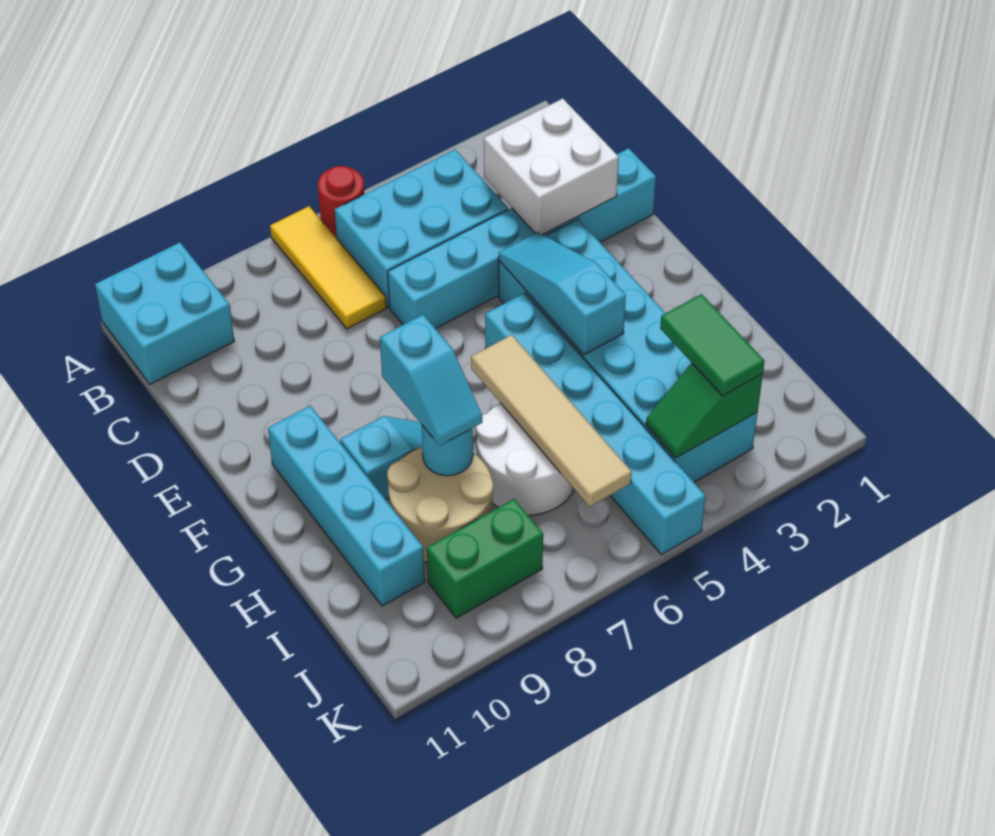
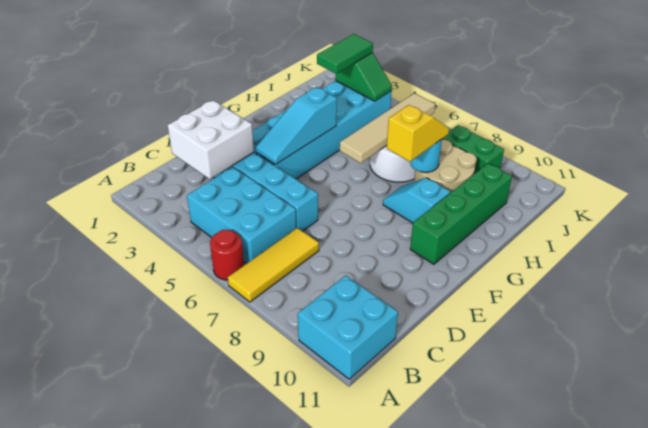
cyan brick F5:K5 level 1 -> none
cyan brick F10:I10 level 1 -> green brick F10:I10 level 1
cyan slope G8:H8 level 3 top G -> yellow slope G8:H8 level 3 top G

